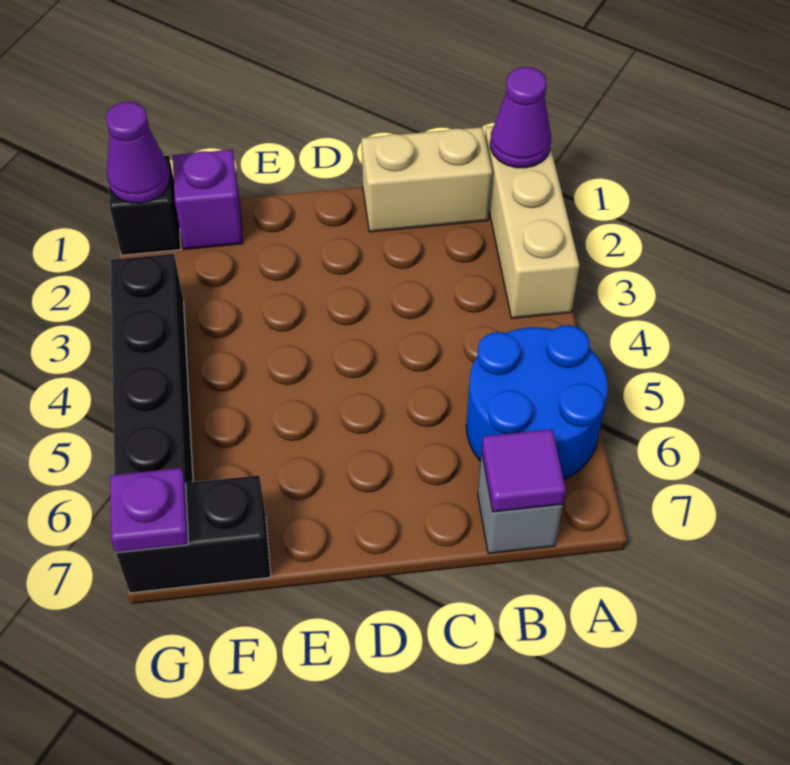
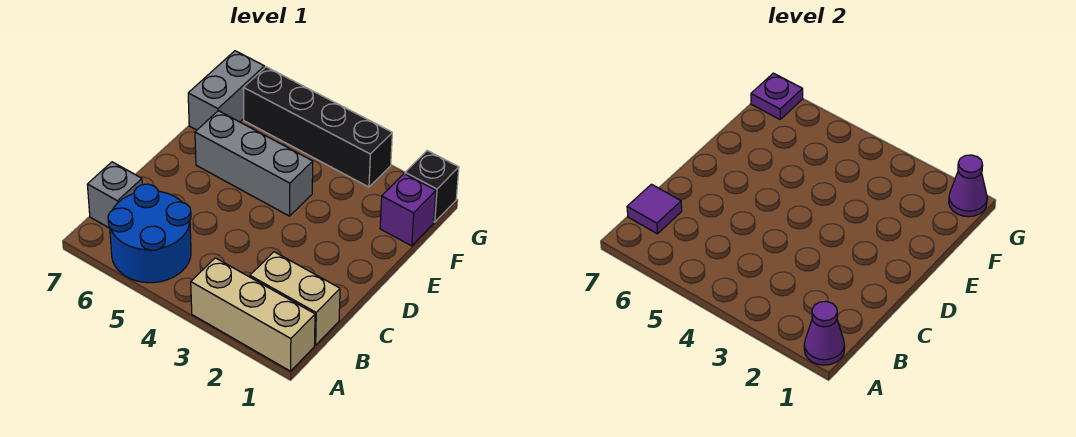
tan brick B1:C1 level 1 -> tan brick B1:B2 level 1
none -> grey brick E4:E6 level 1
black brick F7:G7 level 1 -> grey brick F7:G7 level 1

